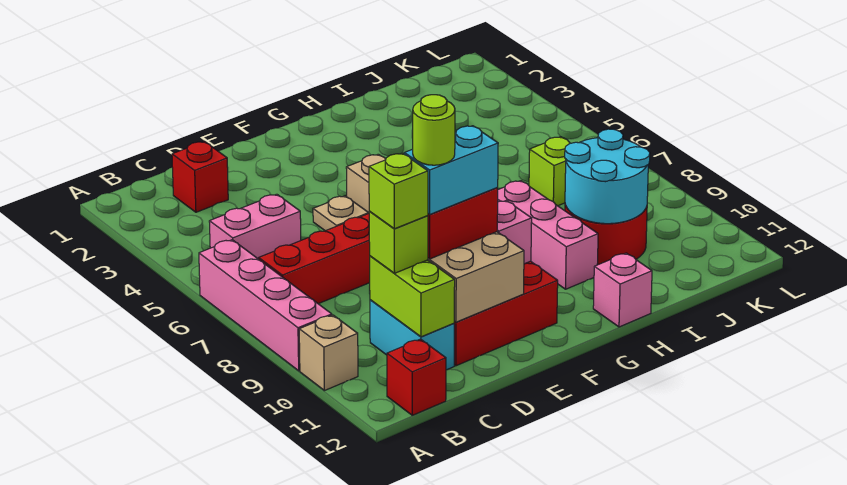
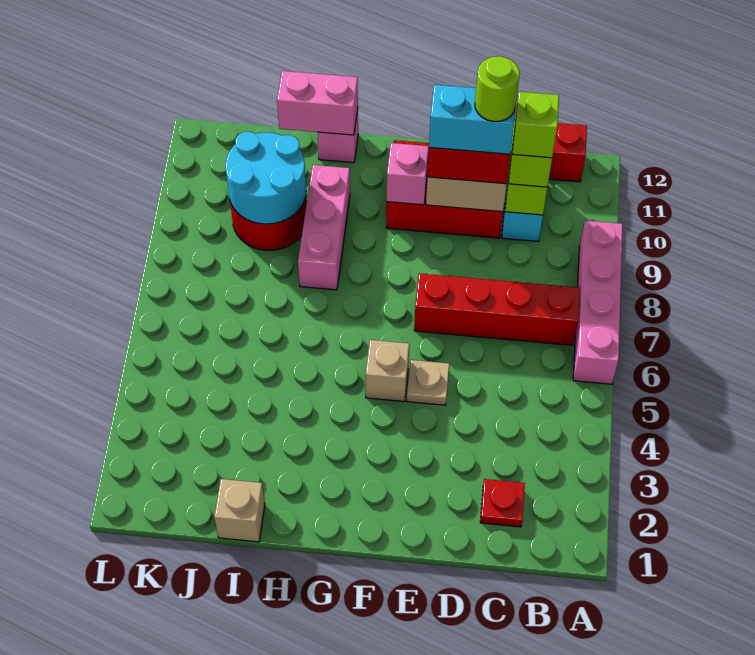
tan brick A10 level 1 -> tan brick I1 level 1
pink brick B5:C5 level 1 -> pink brick H12:I12 level 2
red brick C2 level 1 -> red plate C2 level 1
lime brick J7 level 1 -> none

